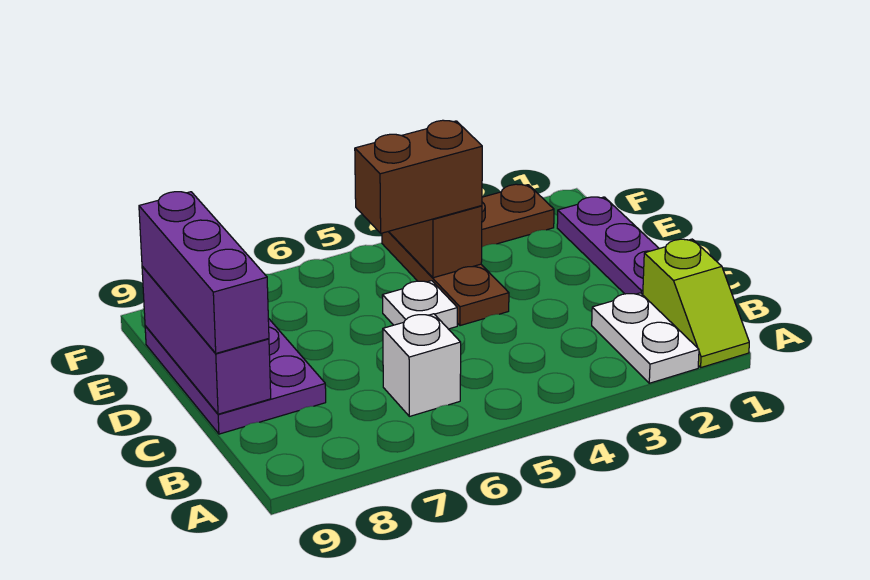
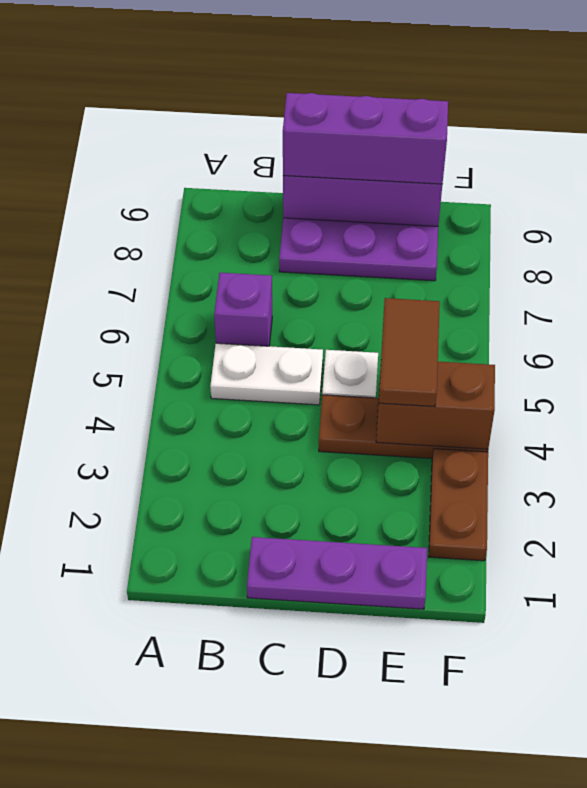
lime slope A1:B1 level 1 top B -> none
white plate A2:B2 level 1 -> white plate B5:C5 level 1
white brick B6 level 1 -> purple brick B6 level 1
brown brick E4:E5 level 3 -> brown tile E4:E5 level 3

